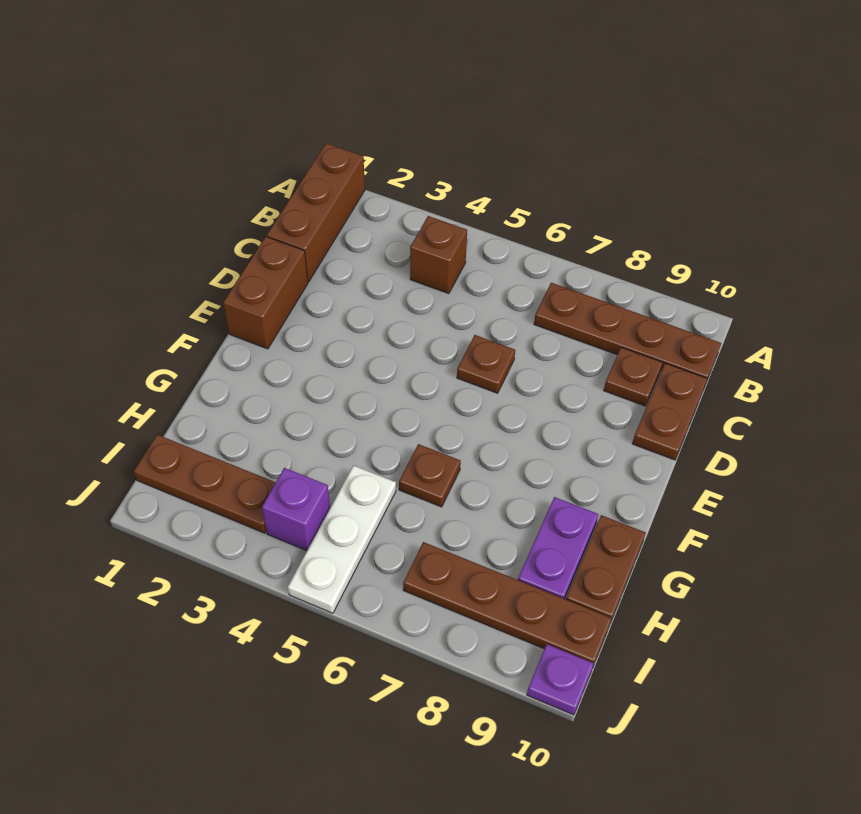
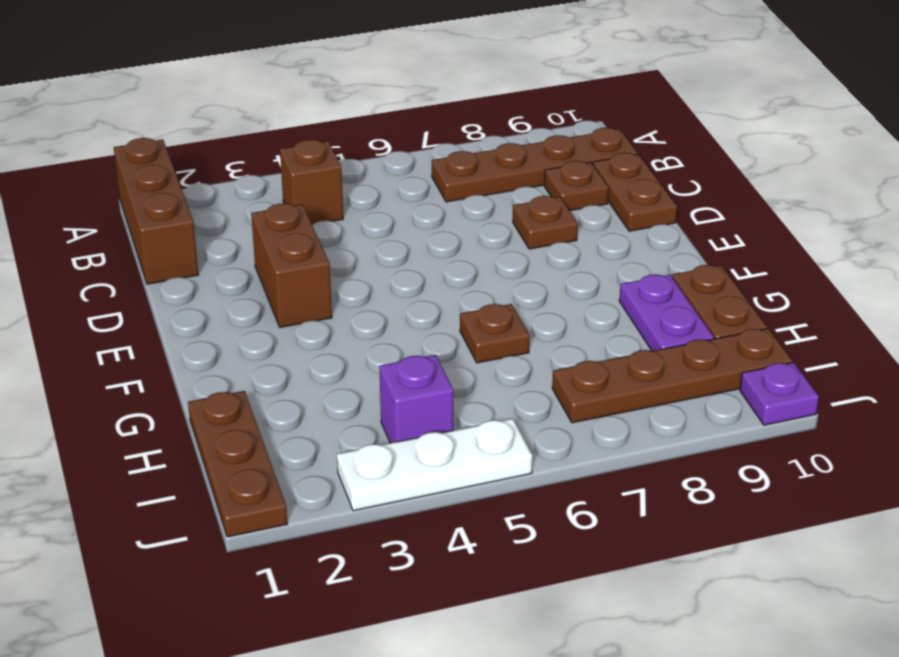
brown brick D1:E1 level 1 -> brown brick D3:E3 level 1
brown plate D6 level 1 -> brown plate D8 level 1
white plate H5:J5 level 1 -> white plate J3:J5 level 1
brown plate I1:I3 level 1 -> brown plate H1:J1 level 1

